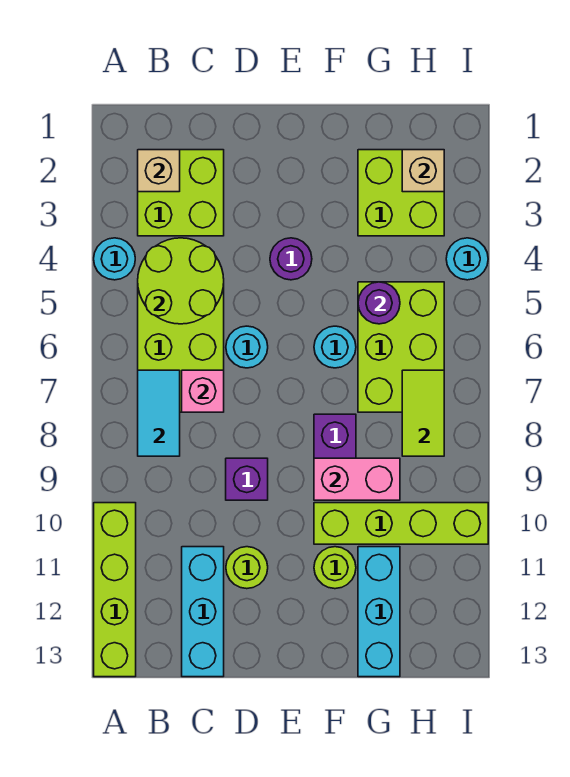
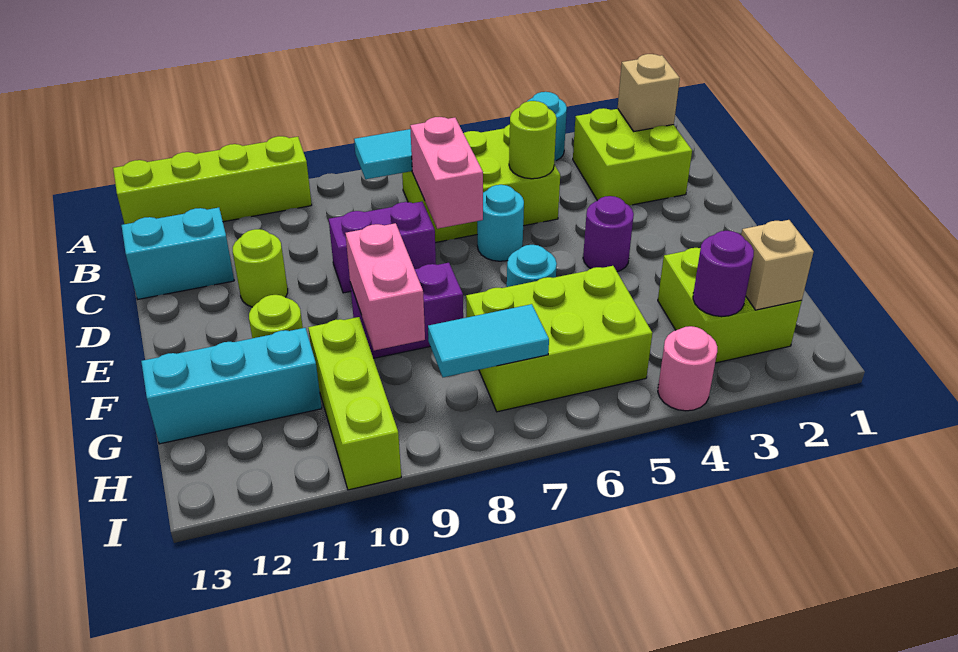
lime round brick B4:C5 level 2 -> lime round brick C5 level 2
pink brick C7 level 2 -> pink brick C7:D7 level 2
cyan brick C11:C13 level 1 -> cyan brick C12:C13 level 1
purple brick D9 level 1 -> purple brick D8:D9 level 1
lime brick F10:I10 level 1 -> lime brick G10:I10 level 1
purple round brick G5 level 2 -> purple round brick H3 level 2
lime tile H7:H8 level 2 -> cyan tile H7:H8 level 2
cyan round brick I4 level 1 -> pink round brick I4 level 1

